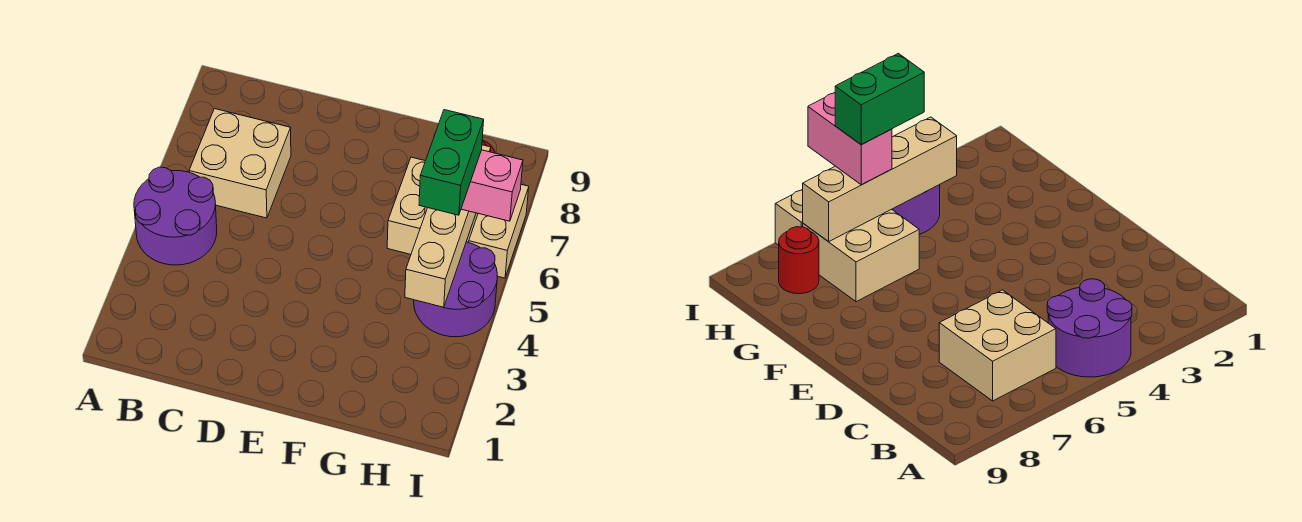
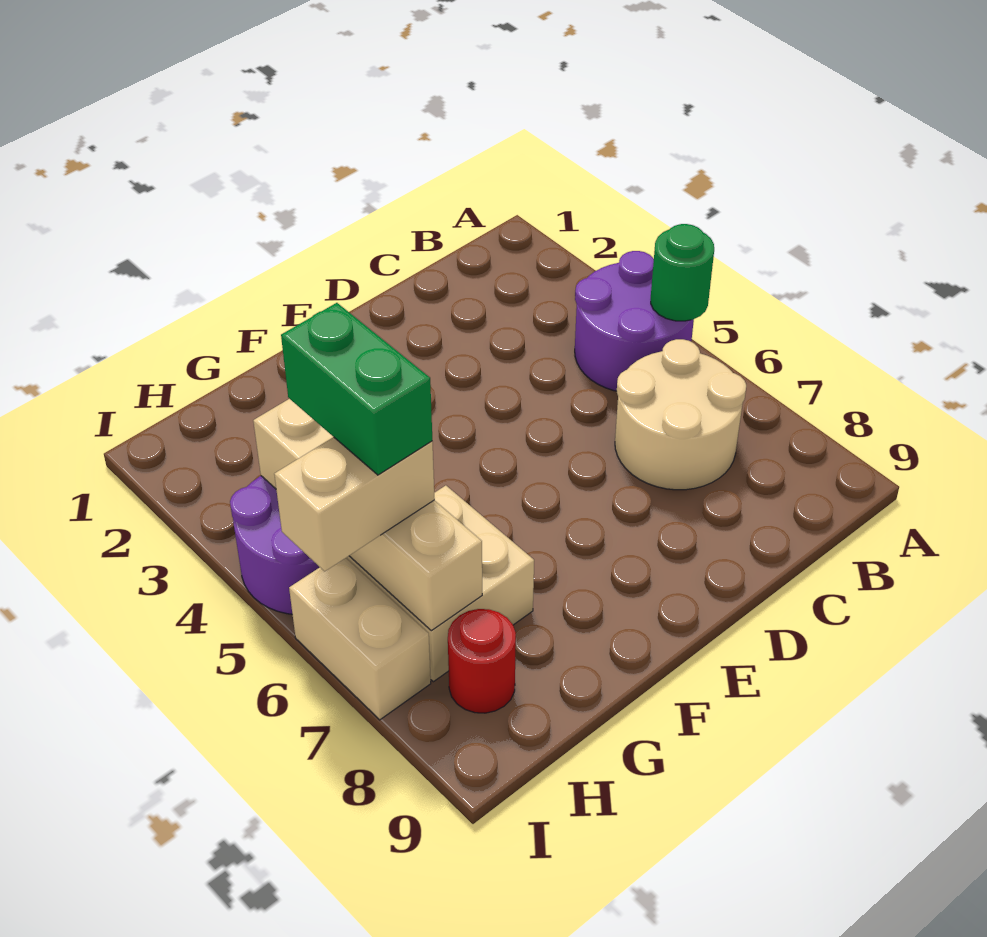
none -> green round brick A5 level 2
tan brick B6:C7 level 1 -> tan round brick B6:C7 level 1
pink brick H6:I6 level 3 -> tan brick H6:I6 level 3

